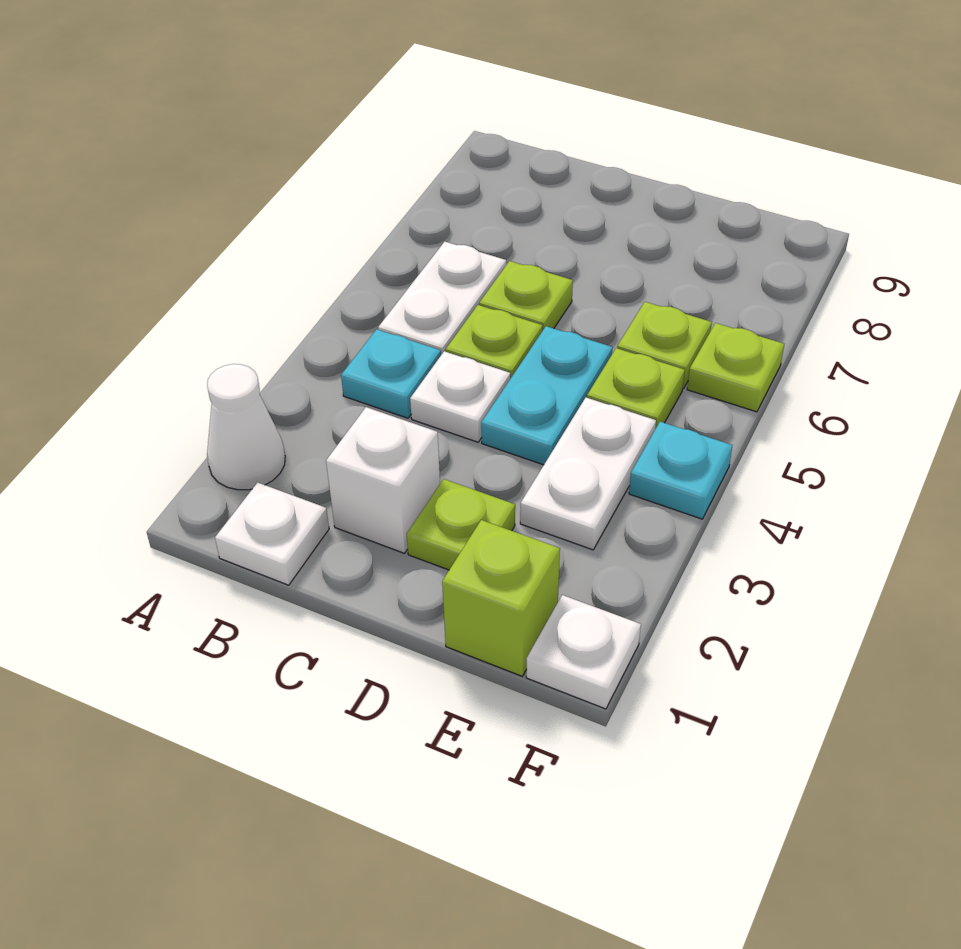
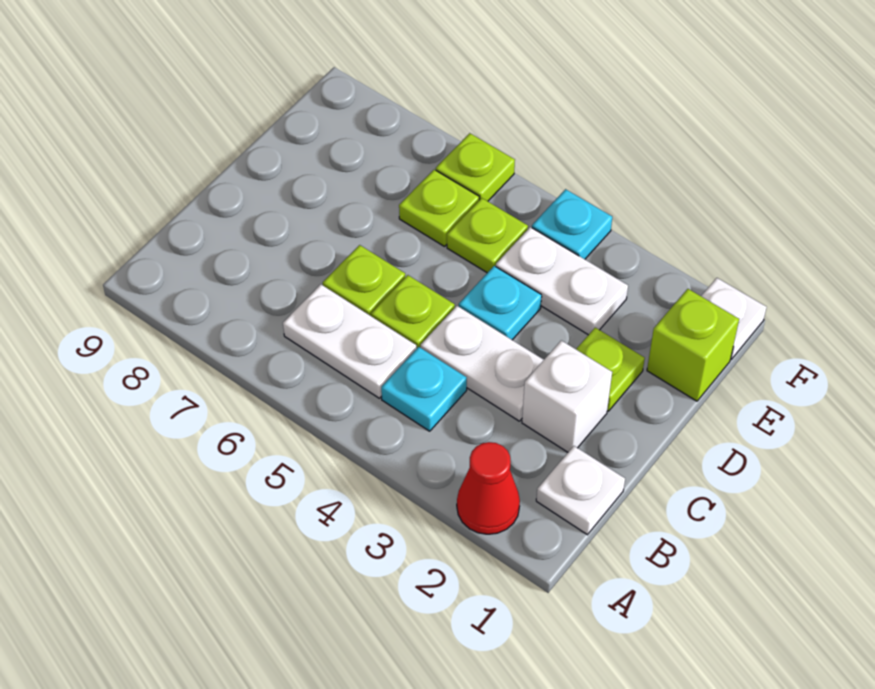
white cone A2 level 1 -> red cone A2 level 1
white plate C4 level 1 -> white plate C3:C4 level 1
cyan plate D4:D5 level 1 -> cyan plate D4 level 1

